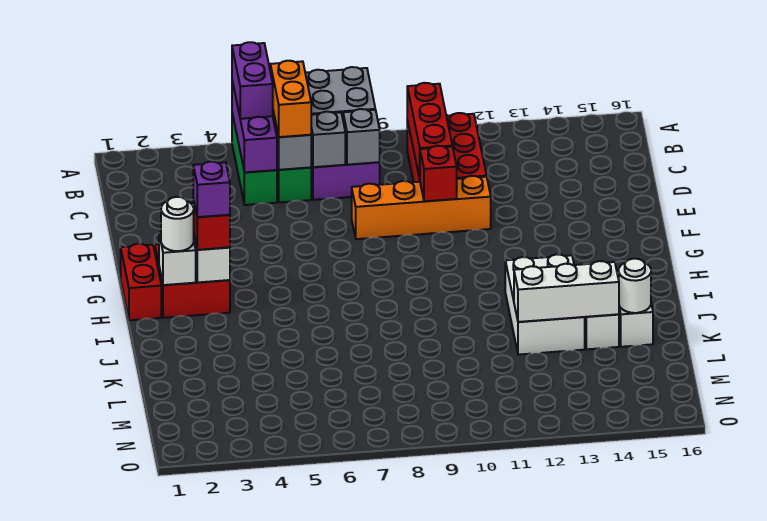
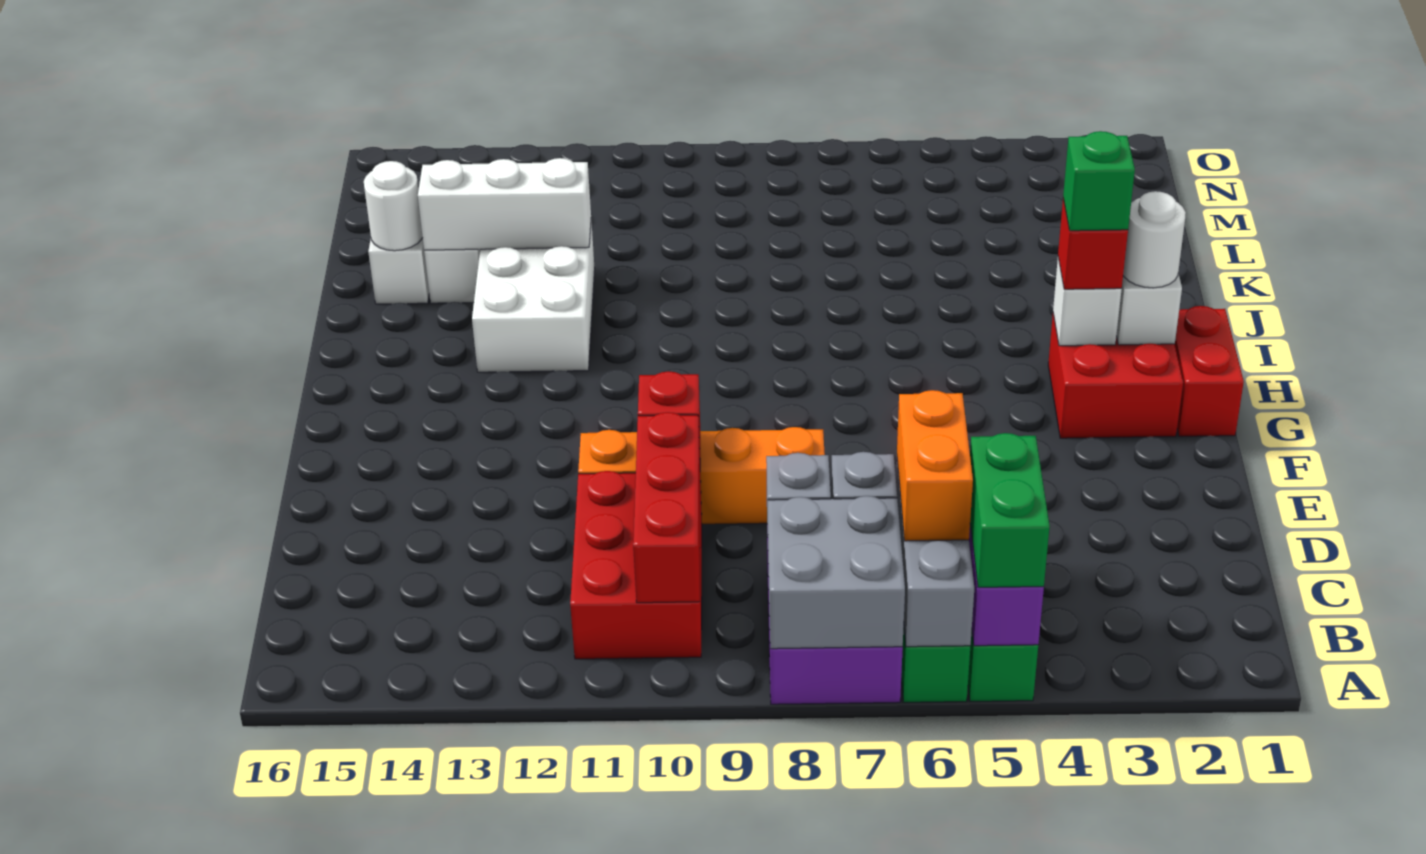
purple brick A5:B5 level 3 -> green brick A5:B5 level 3
purple brick H3 level 4 -> green brick H3 level 4

